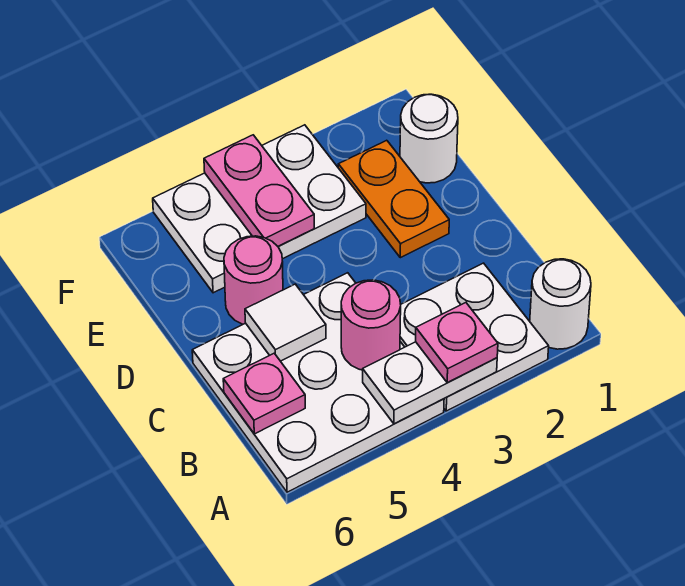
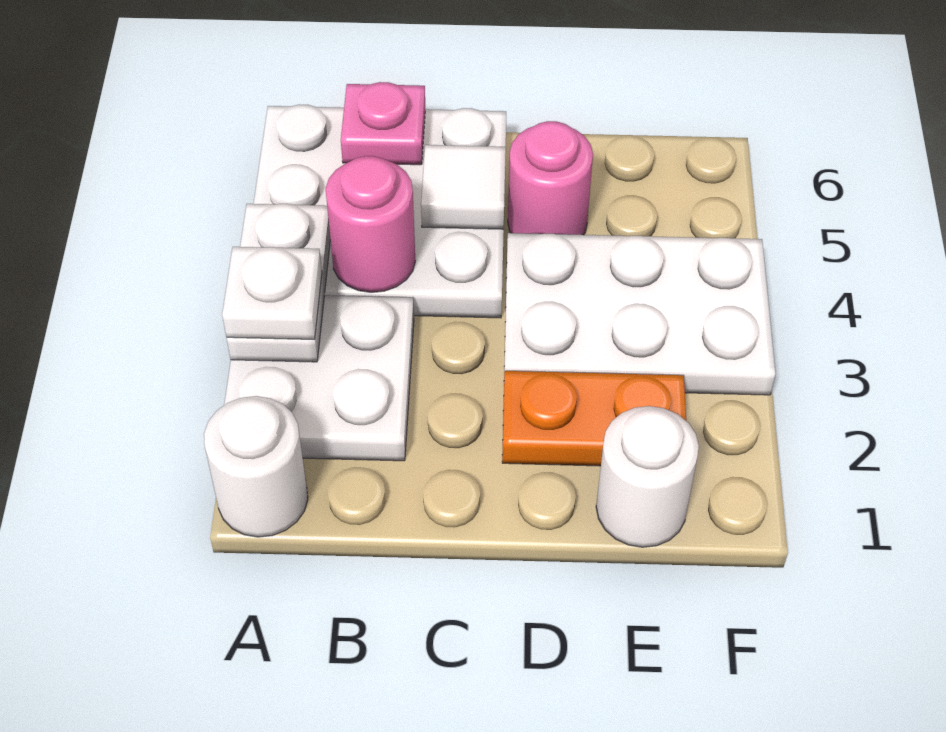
pink plate A3 level 3 -> white plate A3 level 3
white plate E3:F5 level 1 -> white plate D3:F4 level 1
pink plate E4:F4 level 2 -> none

